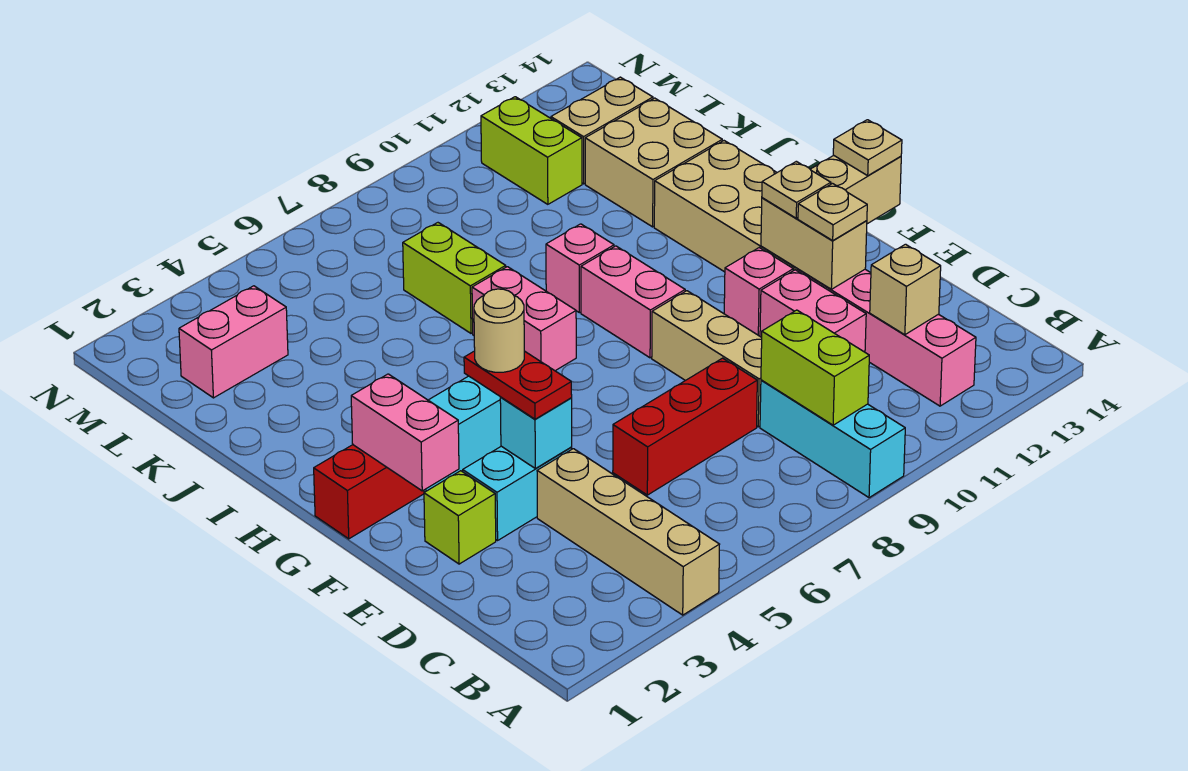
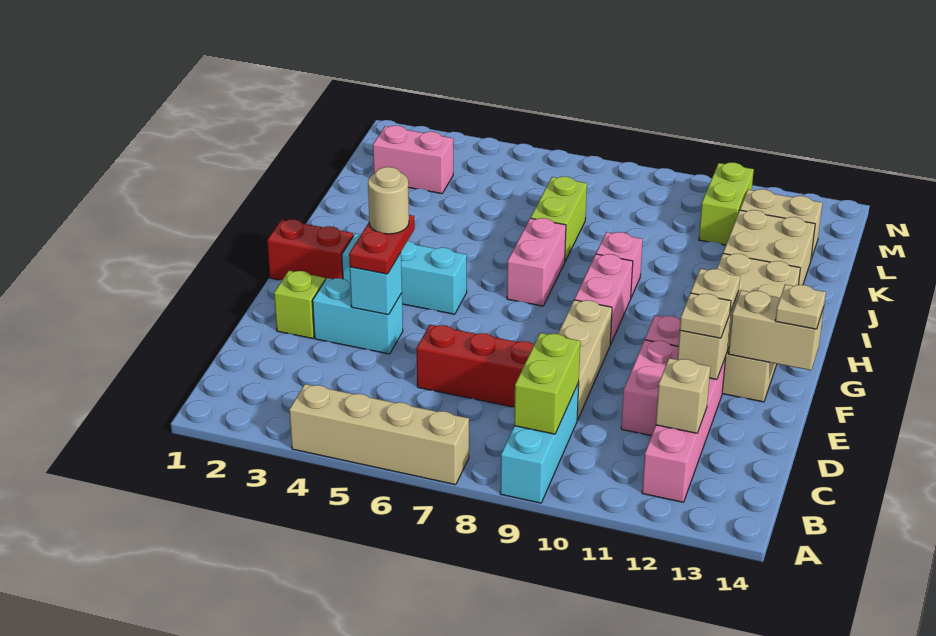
tan brick A4:D4 level 1 -> tan brick A4:A7 level 1
pink brick F2:G2 level 2 -> none

